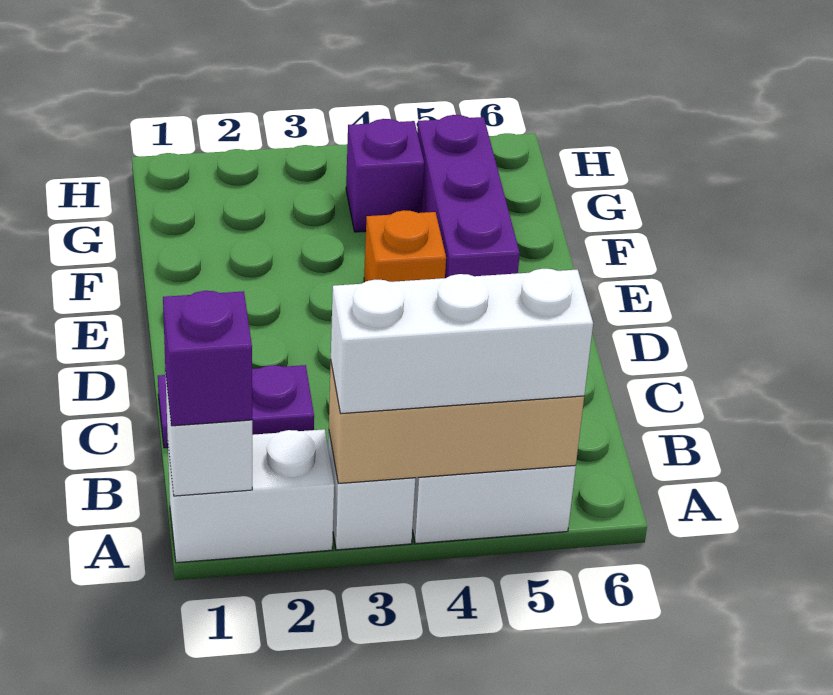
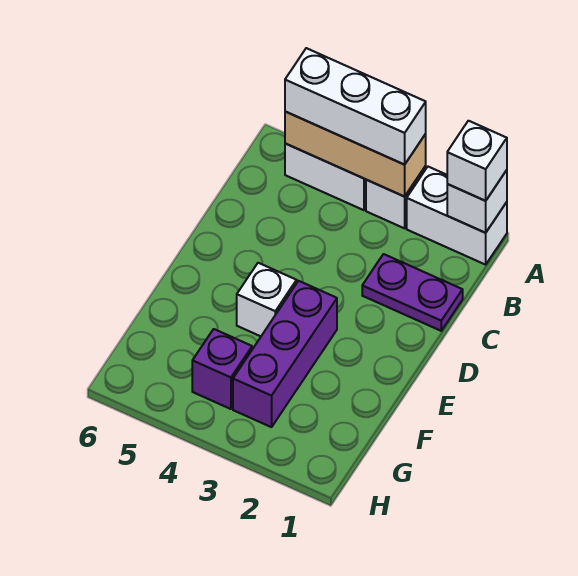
purple brick A1 level 3 -> white brick A1 level 3
orange brick E4 level 1 -> white brick E4 level 1
purple brick E5:G5 level 1 -> purple brick E3:G3 level 1

